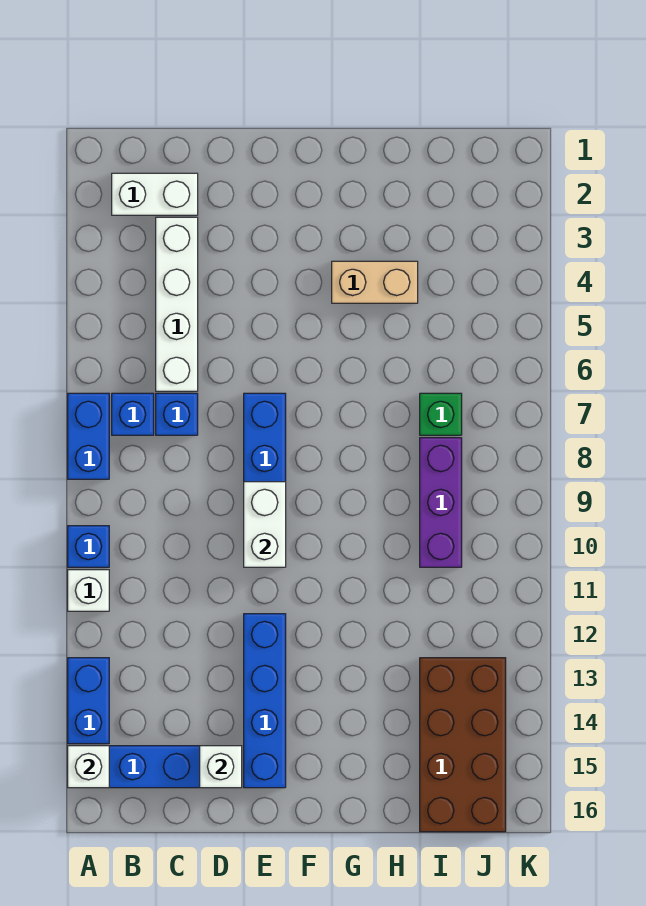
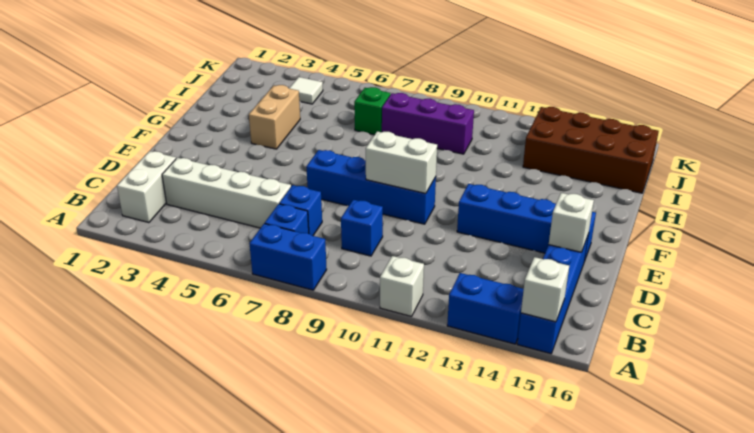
blue brick A10 level 1 -> blue brick C9 level 1
none -> white tile J4 level 1

